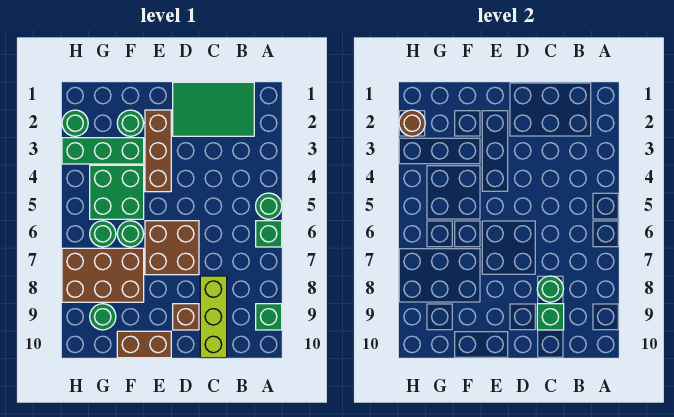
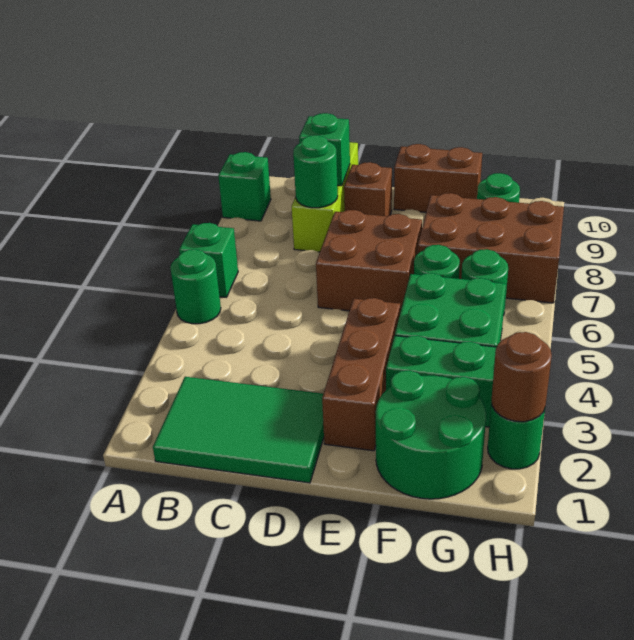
green round brick F2 level 1 -> green round brick F1:G2 level 1

